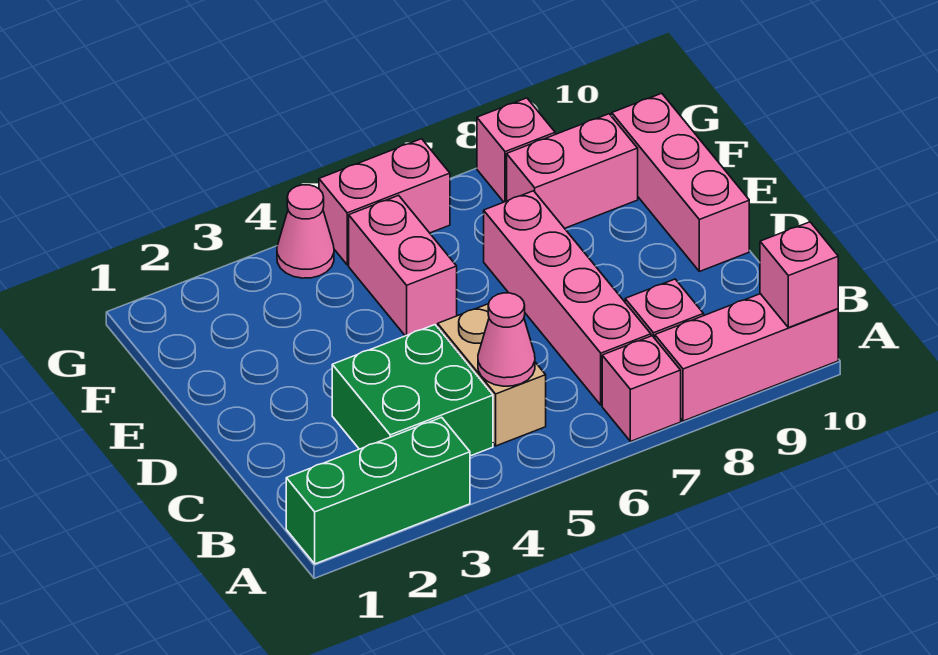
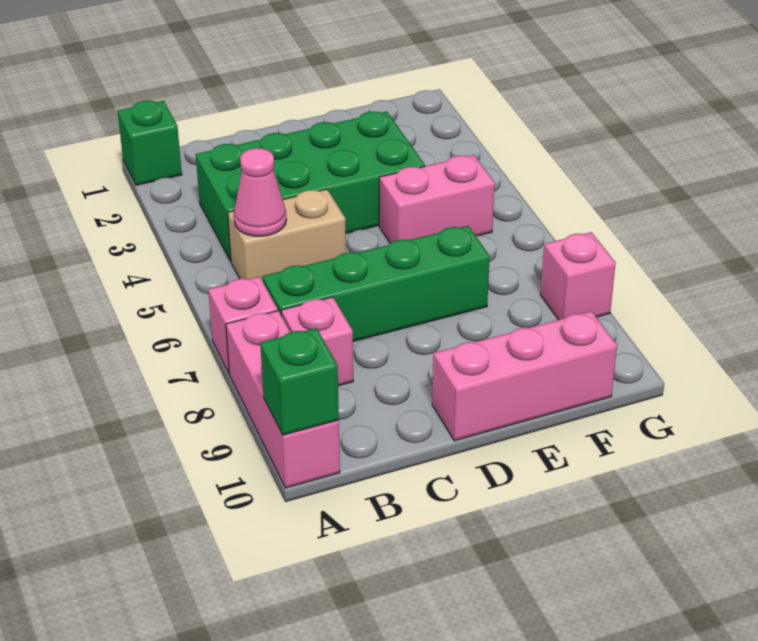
green brick A1:A3 level 1 -> green brick A1 level 1
pink brick A10 level 2 -> green brick A10 level 2
green brick B3:C4 level 1 -> green brick B3:E4 level 1
pink brick B7:E7 level 1 -> green brick B7:E7 level 1
pink brick F8:F9 level 1 -> none
pink cone G4 level 1 -> none
pink brick G5:G6 level 1 -> none

